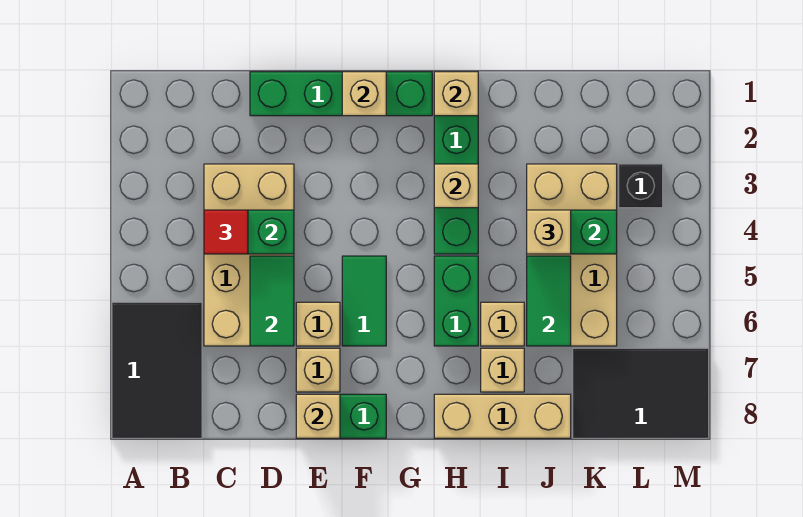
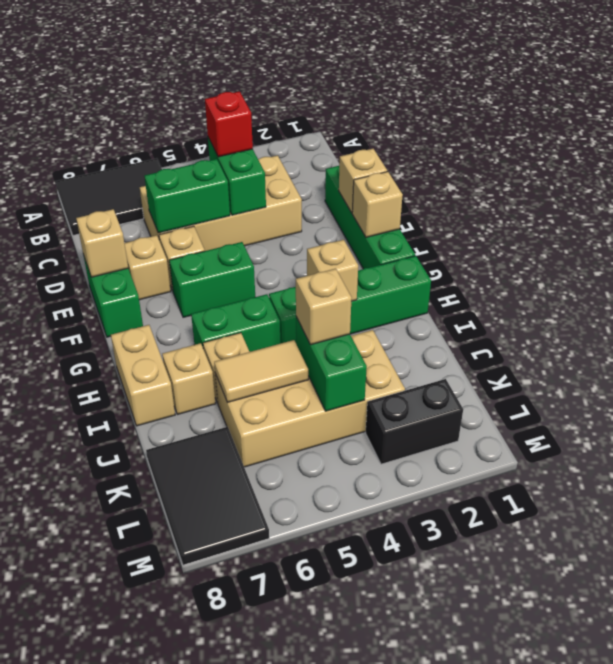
red tile C4 level 3 -> red brick C4 level 3
green tile D5:D6 level 2 -> green brick D5:D6 level 2
green tile F5:F6 level 1 -> green brick F5:F6 level 1
tan brick H1 level 2 -> tan brick E1 level 2
tan brick H8:J8 level 1 -> tan brick H8:I8 level 1
green tile J5:J6 level 2 -> tan tile J5:J6 level 2
black brick L3 level 1 -> black brick L2:L3 level 1

